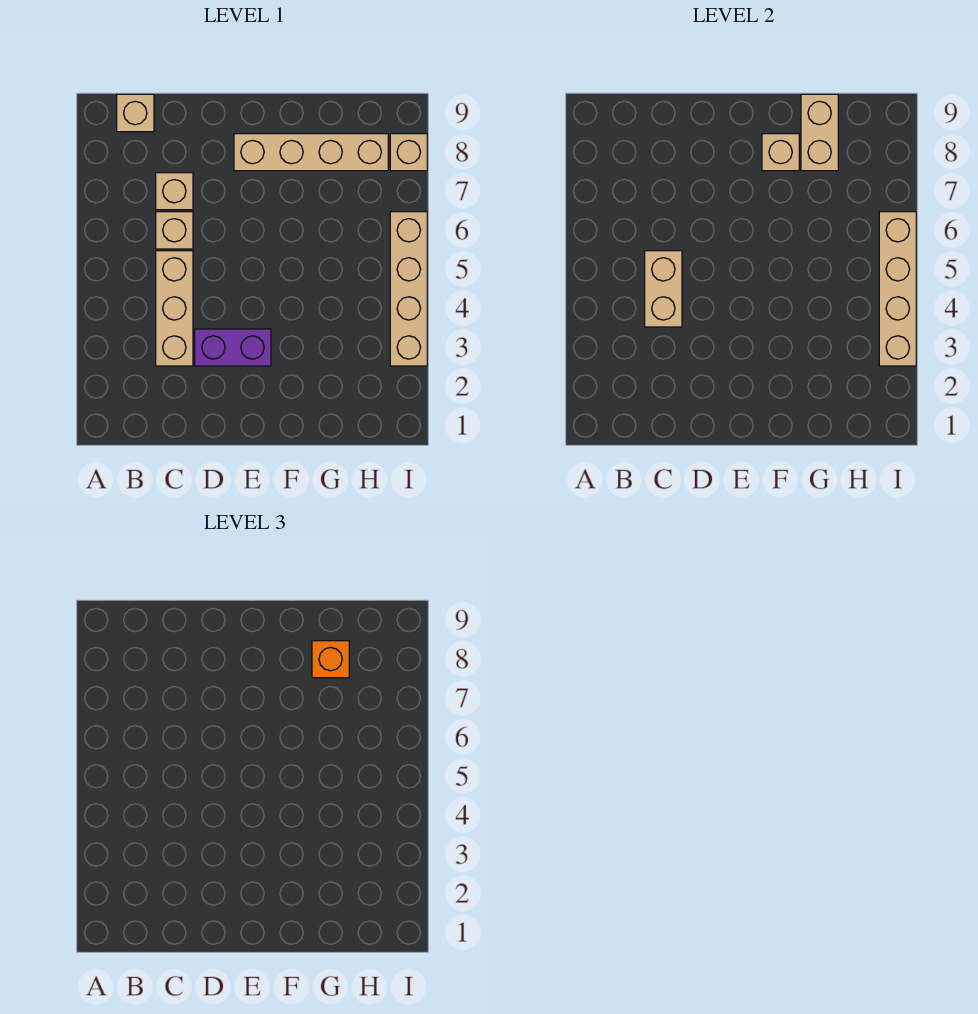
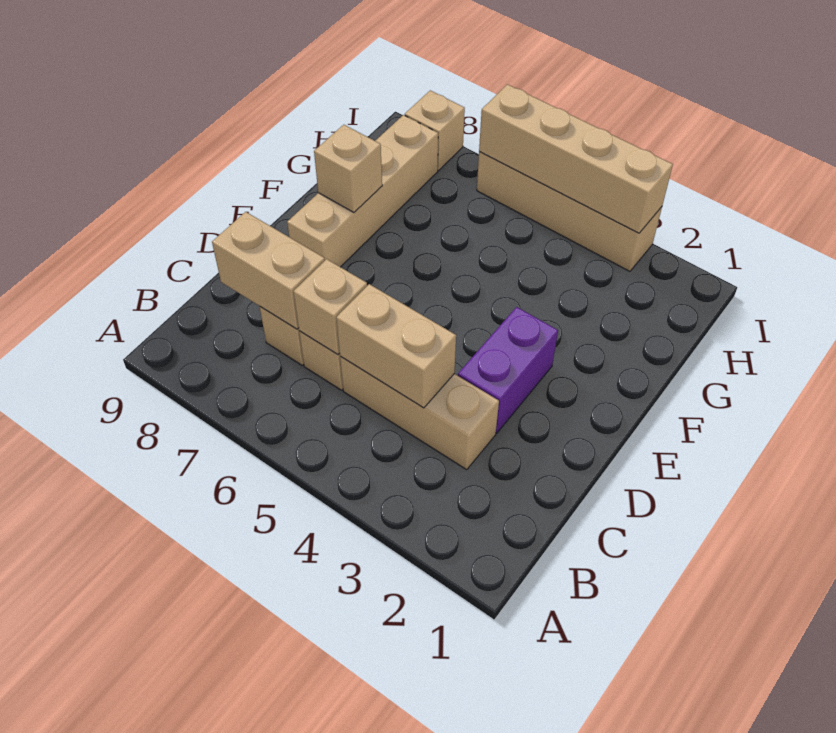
tan brick B9 level 1 -> tan brick C6 level 2
tan brick G8:G9 level 2 -> tan brick C7:C8 level 2
orange brick G8 level 3 -> none

